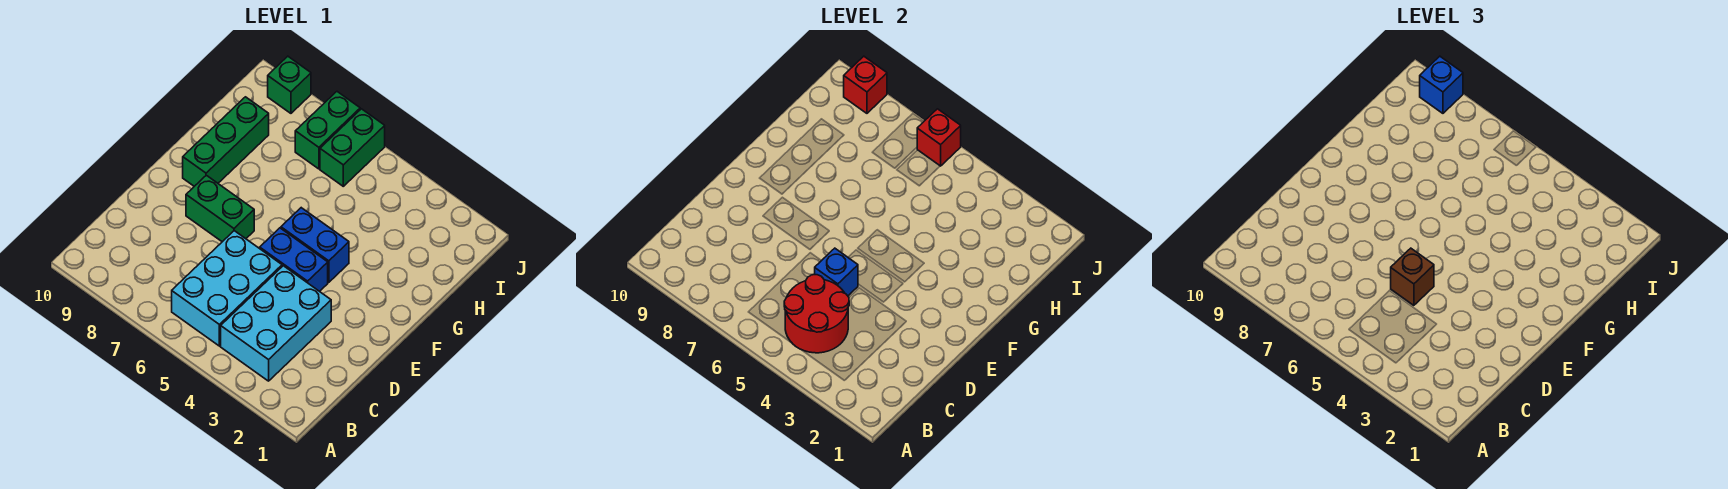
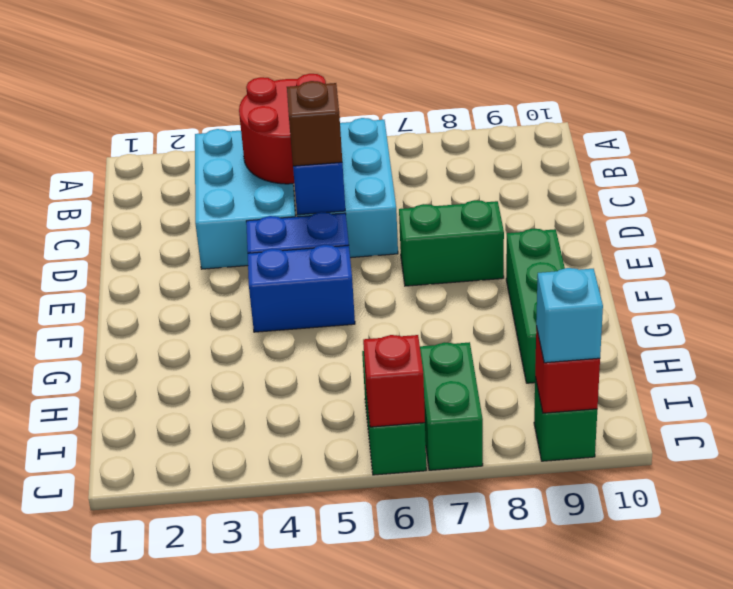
blue brick J9 level 3 -> cyan brick J9 level 3

